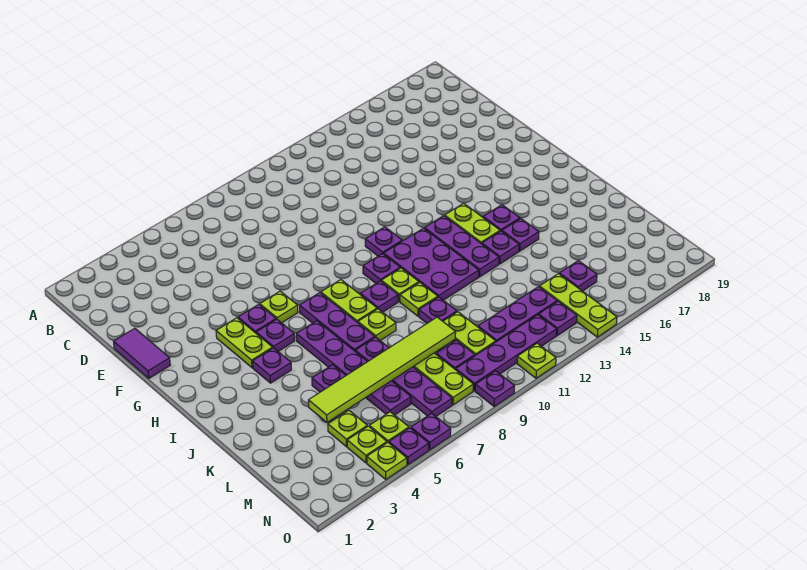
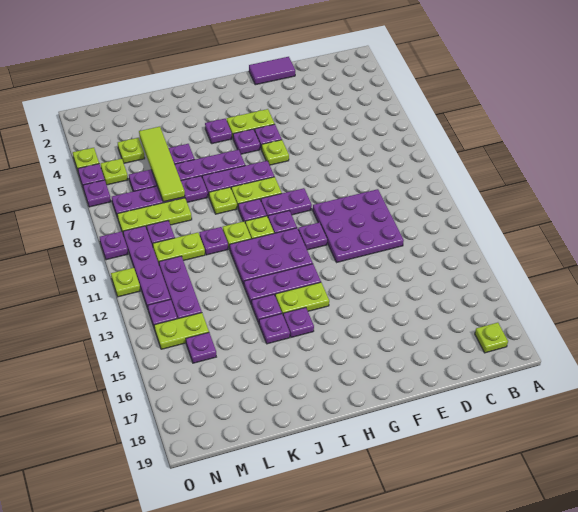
none -> purple plate D10:F12 level 1
none -> purple plate G9:H9 level 1
lime tile L4:L9 level 2 -> lime tile L4:L7 level 2
lime plate M14:O14 level 1 -> lime plate M14:N14 level 1
lime plate N4 level 1 -> lime plate B18 level 1

